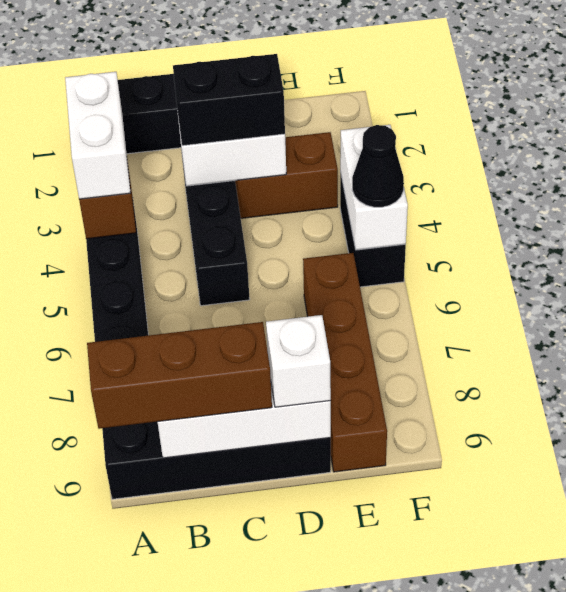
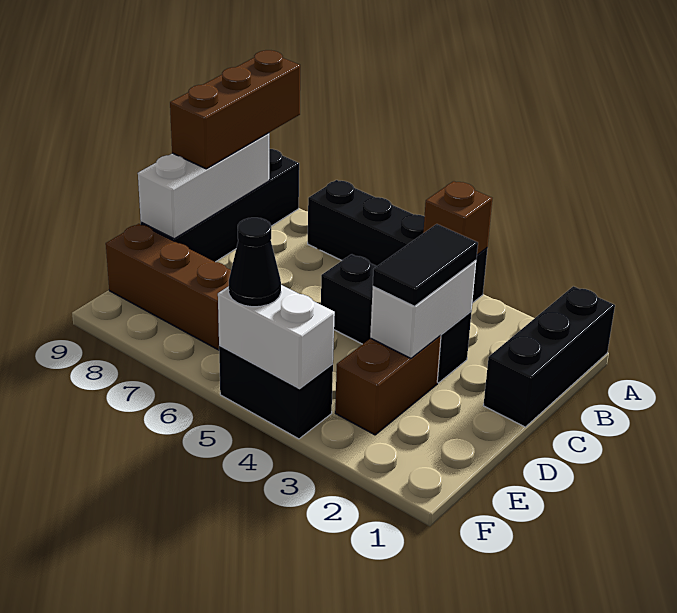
white brick A3:A4 level 3 -> none
black brick C3:D3 level 3 -> black tile C3:D3 level 3
white brick D9 level 3 -> none

